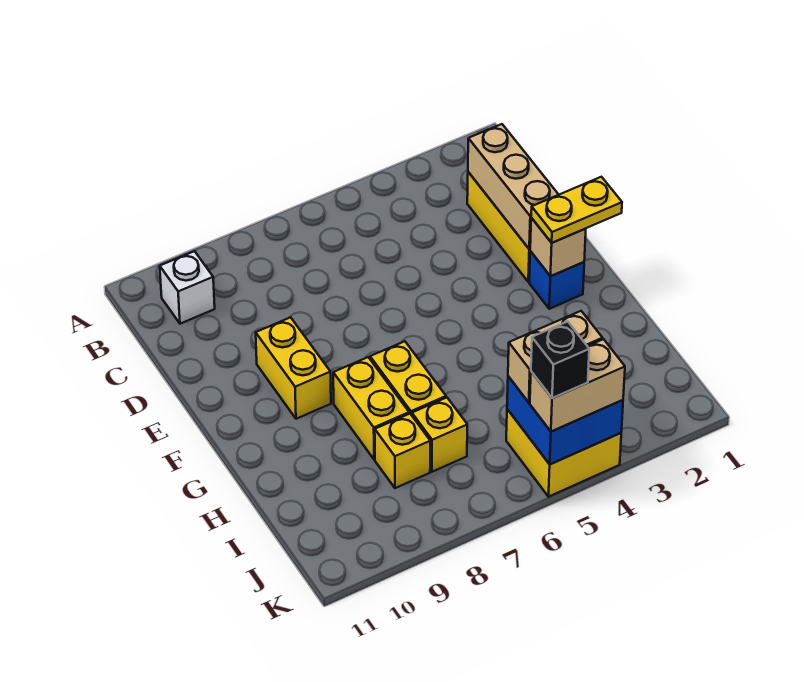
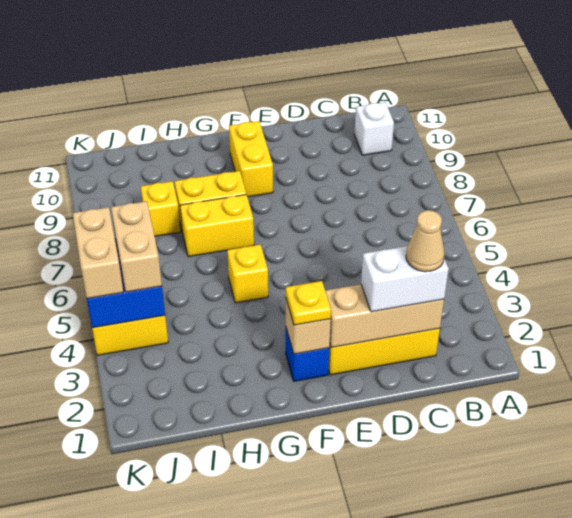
none -> white brick C2:D2 level 3
none -> tan cone C2 level 4
yellow brick E9:F9 level 1 -> yellow brick F9:F10 level 1
yellow plate F1:F2 level 3 -> yellow plate F2 level 3
yellow brick I7 level 1 -> yellow brick G5 level 1
black brick K5 level 4 -> none

